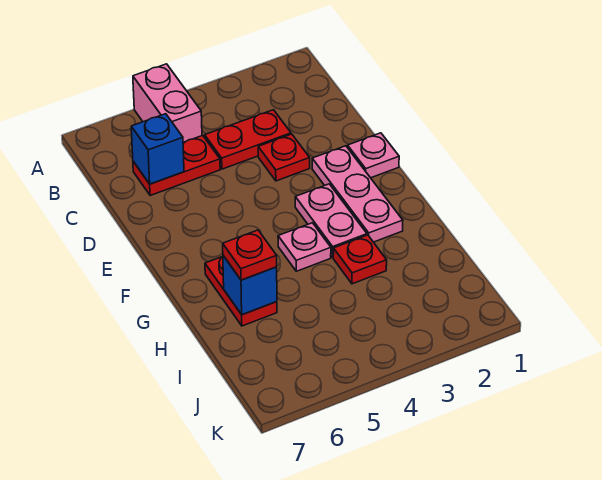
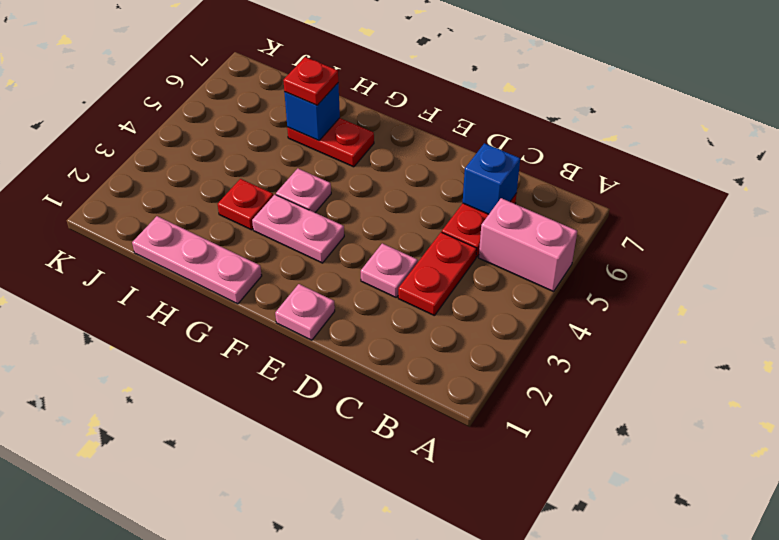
red plate D3 level 1 -> pink plate D3 level 1
pink plate E2:G2 level 1 -> pink plate G1:I1 level 1

